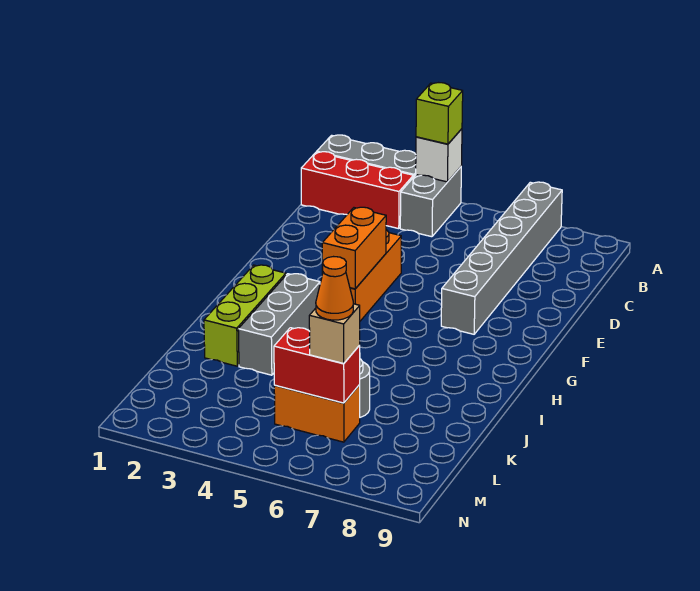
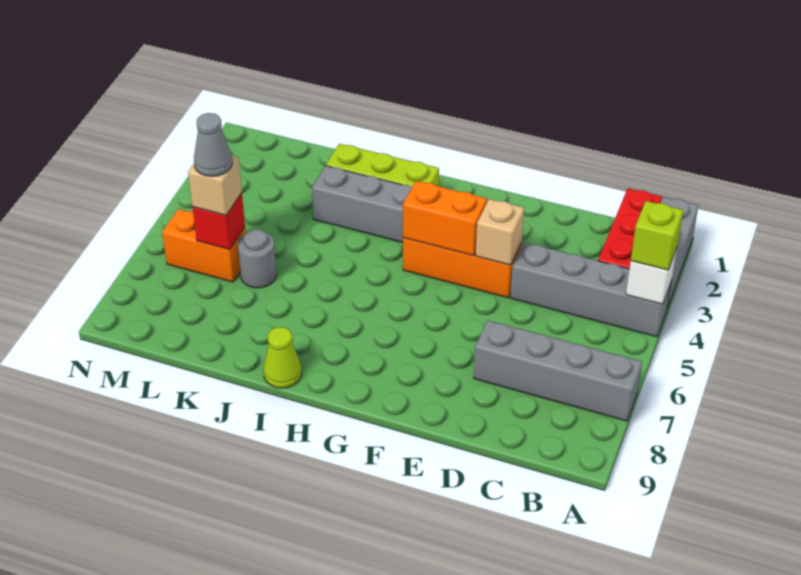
grey brick A4:B4 level 1 -> grey brick A4:D4 level 1
grey brick A7:F7 level 1 -> grey brick A7:D7 level 1
none -> tan brick E4 level 2
none -> lime cone I9 level 1
orange brick L5:L6 level 1 -> orange brick L6:M6 level 1
red brick L5:L6 level 2 -> red brick L6 level 2
orange cone L6 level 4 -> grey cone L6 level 4

